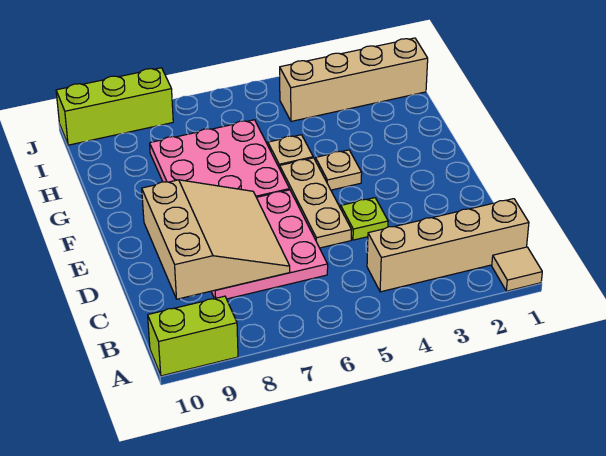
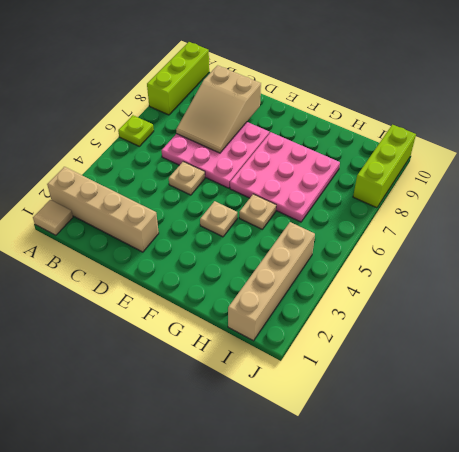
lime brick A9:A10 level 1 -> lime brick A8:A10 level 1
tan brick B1:B4 level 1 -> tan brick A2:D2 level 1
tan slope C7:E9 level 2 top 9 -> tan slope C7:D9 level 2 top 9
lime plate D4 level 1 -> lime plate A6 level 1
tan plate D5:F5 level 1 -> tan plate D5 level 1

